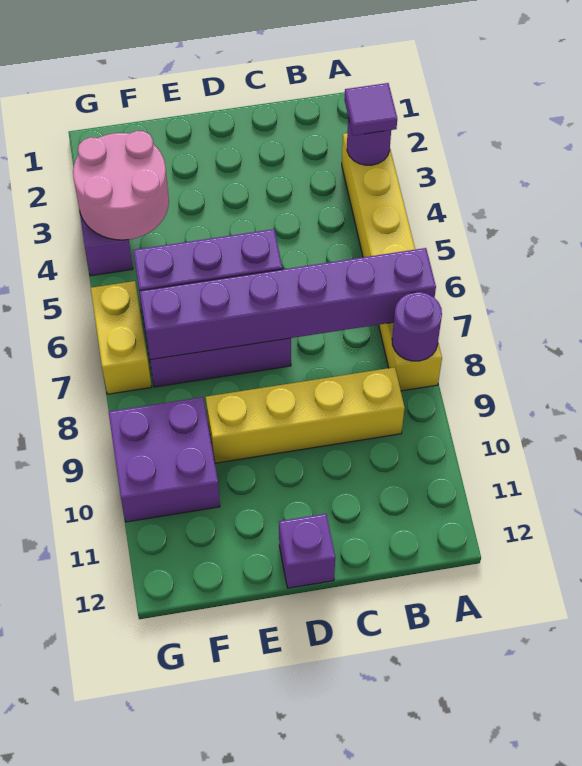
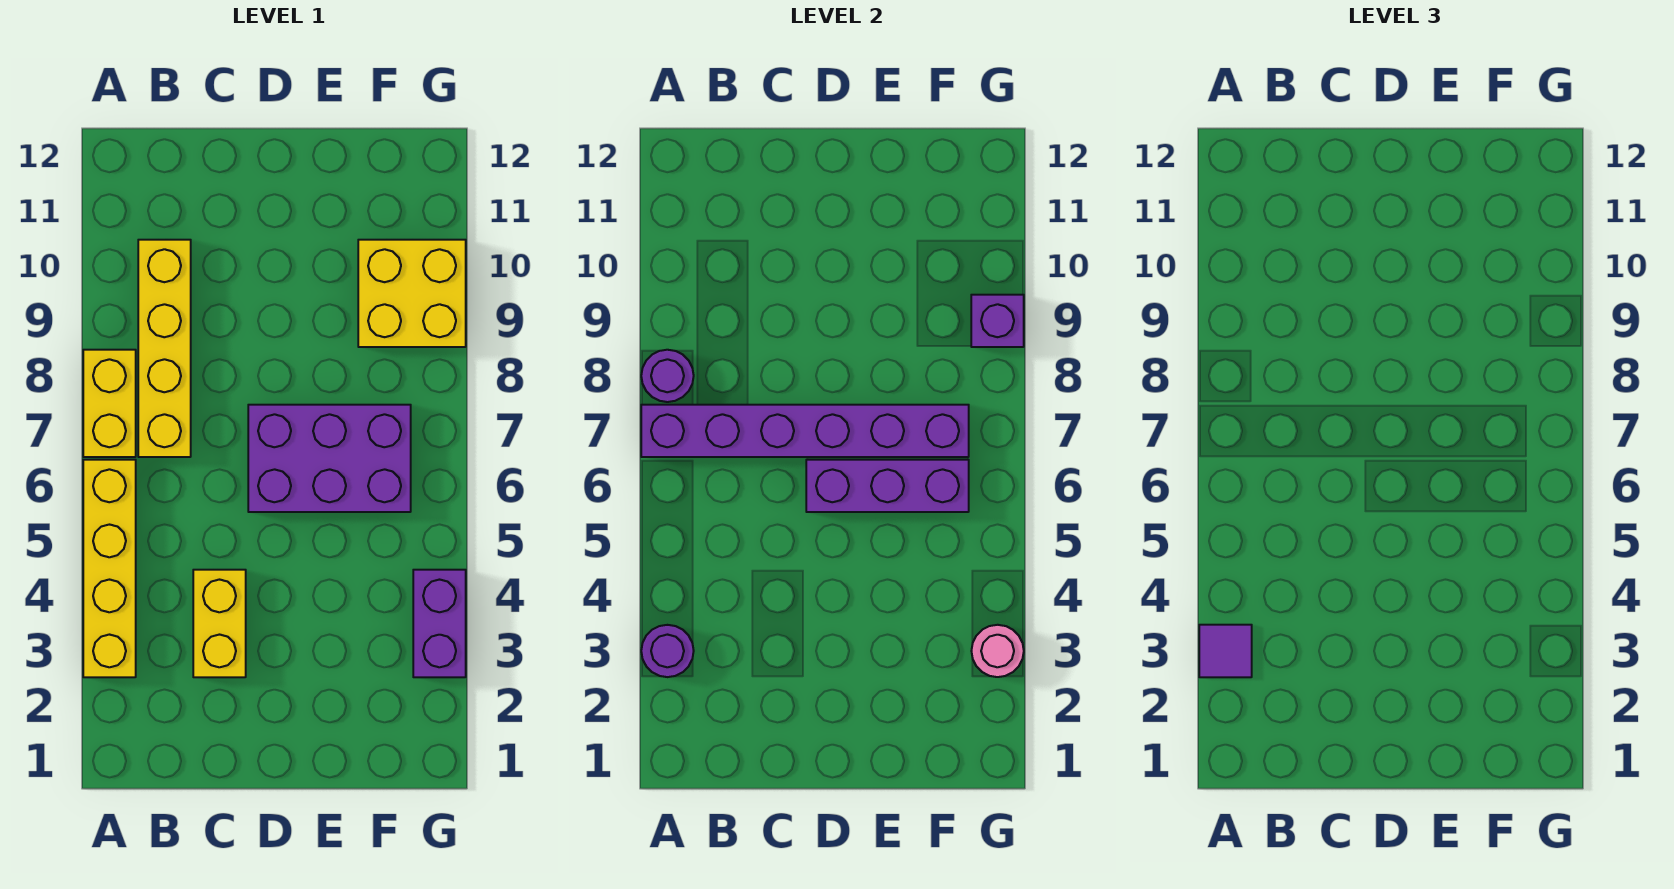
yellow brick B9:E9 level 1 -> yellow brick B7:B10 level 1
purple brick D12 level 1 -> purple brick G9 level 2
pink round brick F3:G4 level 2 -> pink round brick G3 level 2
purple brick F9:G10 level 1 -> yellow brick F9:G10 level 1
yellow brick G6:G7 level 1 -> yellow brick C3:C4 level 1

